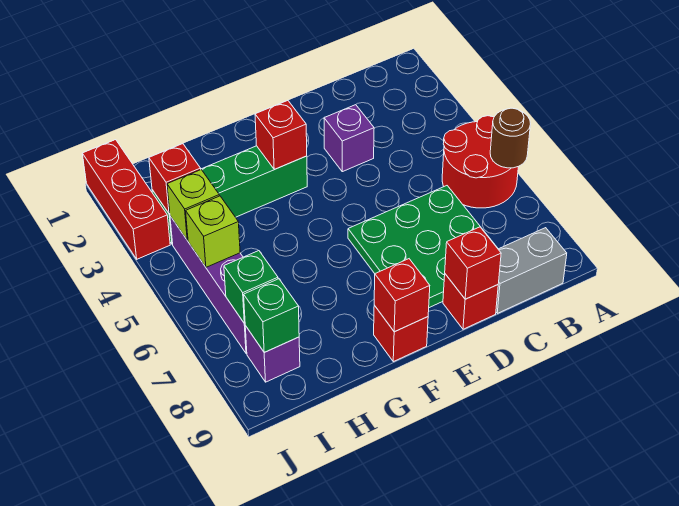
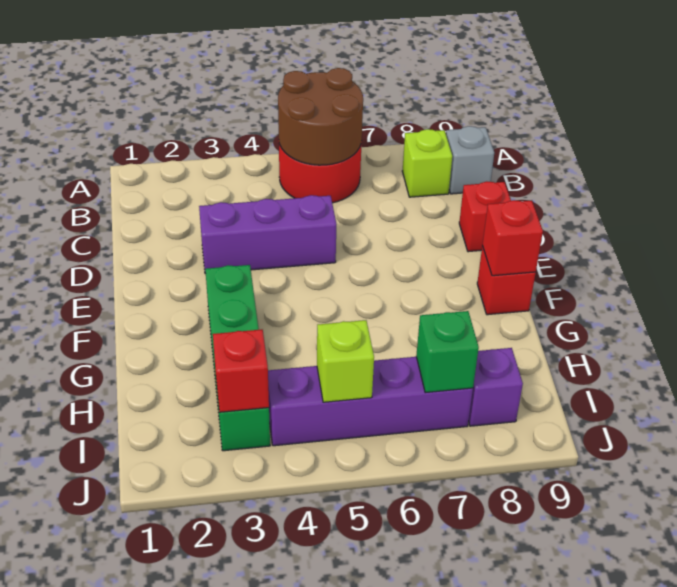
brown round brick A6 level 2 -> brown round brick A5:B6 level 2
grey brick B9:C9 level 1 -> grey brick B9 level 1
green plate C6:E8 level 1 -> none
purple brick D3 level 1 -> purple brick D3:D5 level 1
red brick D9 level 2 -> none
red brick F3 level 2 -> none
lime brick I4 level 2 -> lime brick B8 level 1
green brick I8 level 2 -> none
red brick J1:J3 level 1 -> none

